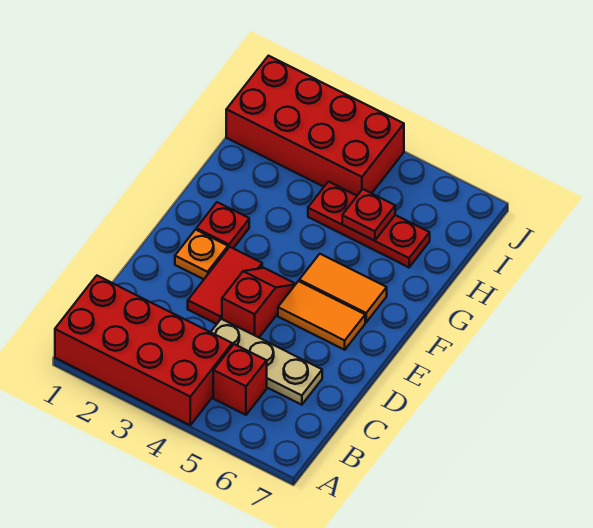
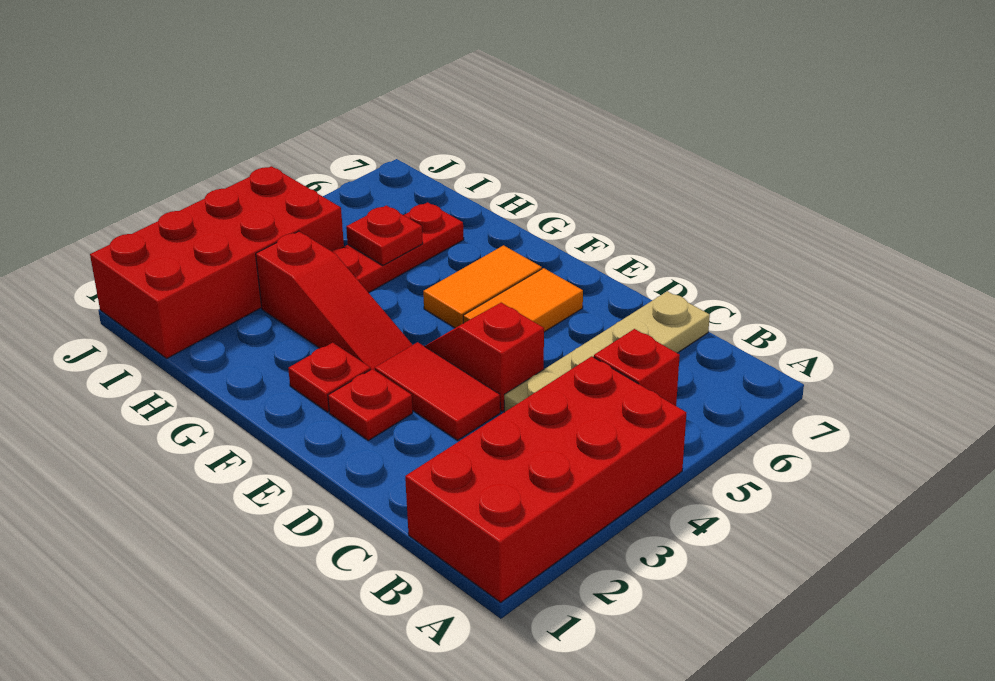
tan plate C4:C6 level 1 -> tan plate C4:C7 level 1
orange plate E2 level 1 -> red plate E2 level 1
none -> red slope F3:H3 level 1 top H

